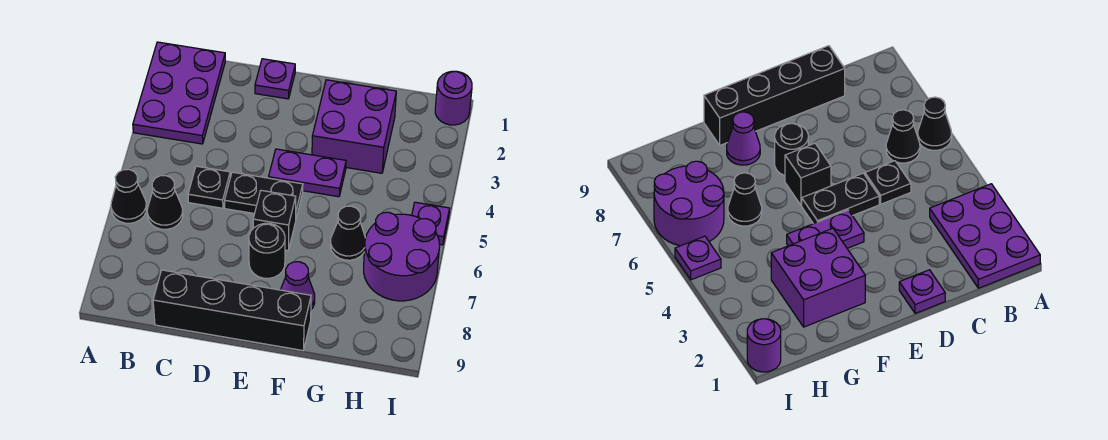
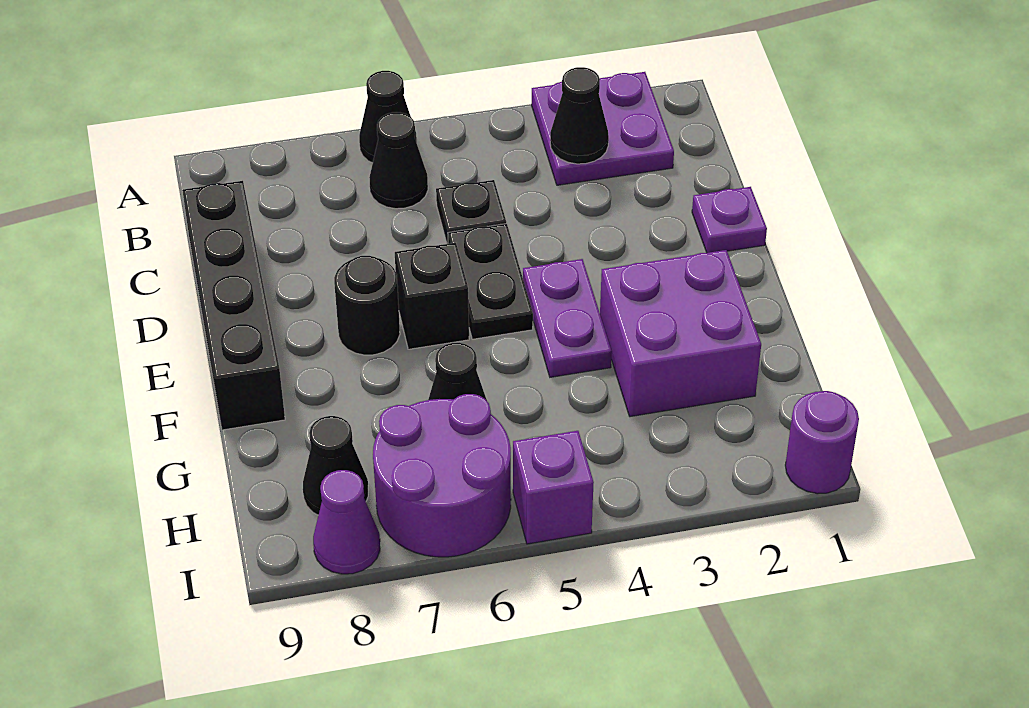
purple plate A1:B3 level 1 -> purple plate A2:B3 level 1
none -> black cone B3 level 2
purple cone F8 level 1 -> purple cone I8 level 1
none -> black cone H8 level 1
purple plate I5 level 1 -> purple brick I5 level 1

